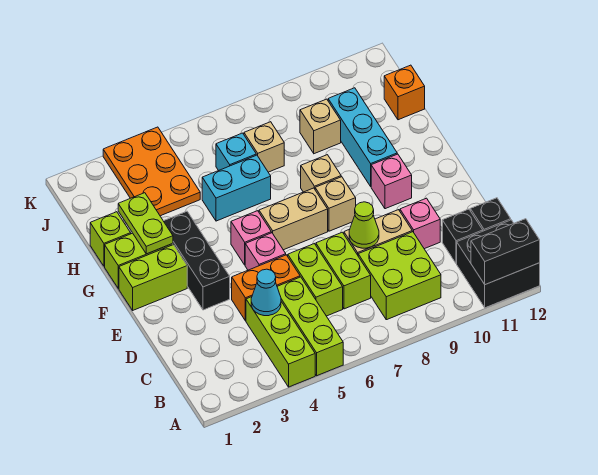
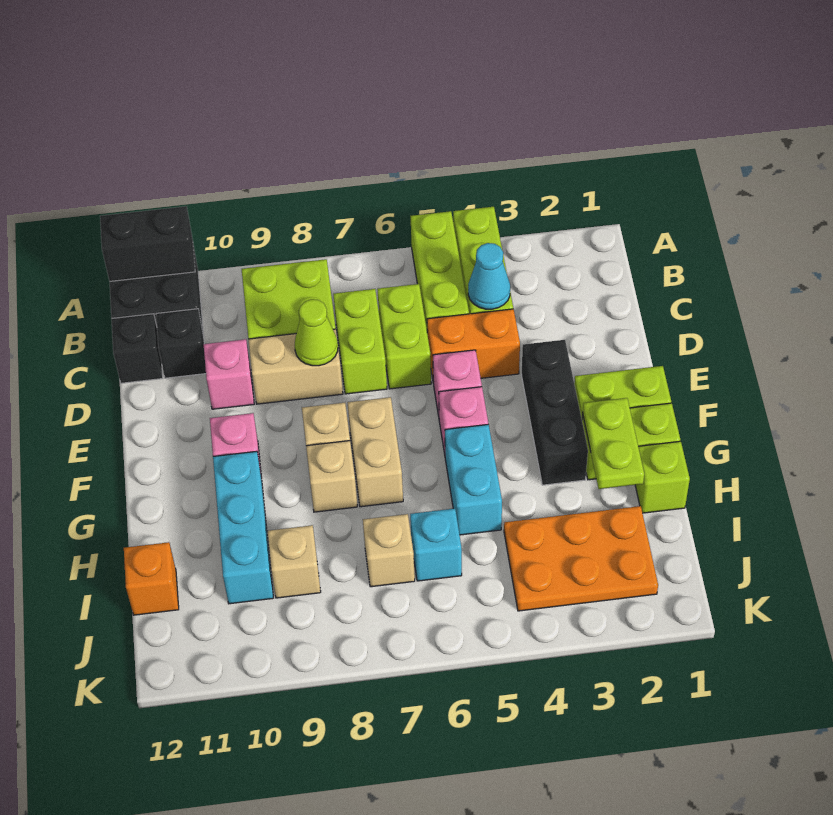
tan brick F6:F7 level 1 -> tan brick F7:G7 level 1
cyan brick H5:H6 level 1 -> cyan brick G5:H5 level 1
orange plate I3:K4 level 1 -> orange plate I2:J4 level 1

